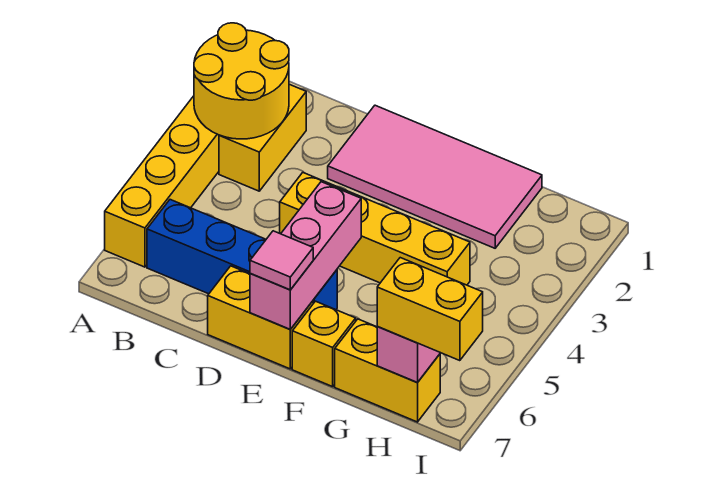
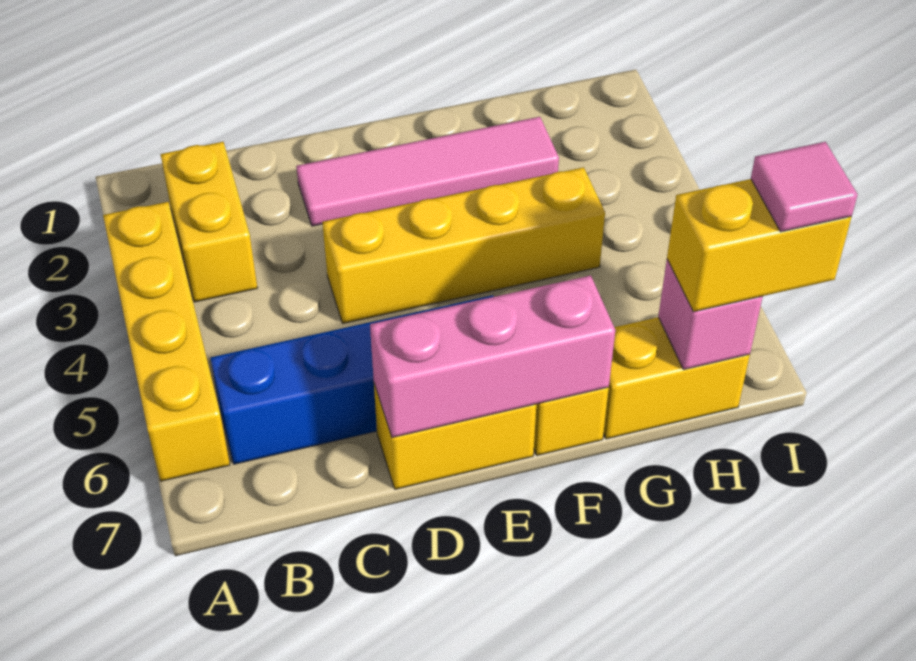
yellow round brick A2:B3 level 2 -> none
pink tile D1:G2 level 1 -> pink tile D2:G2 level 1
pink brick E5:E7 level 2 -> pink brick D7:F7 level 2
pink tile E7 level 3 -> pink tile I7 level 4

